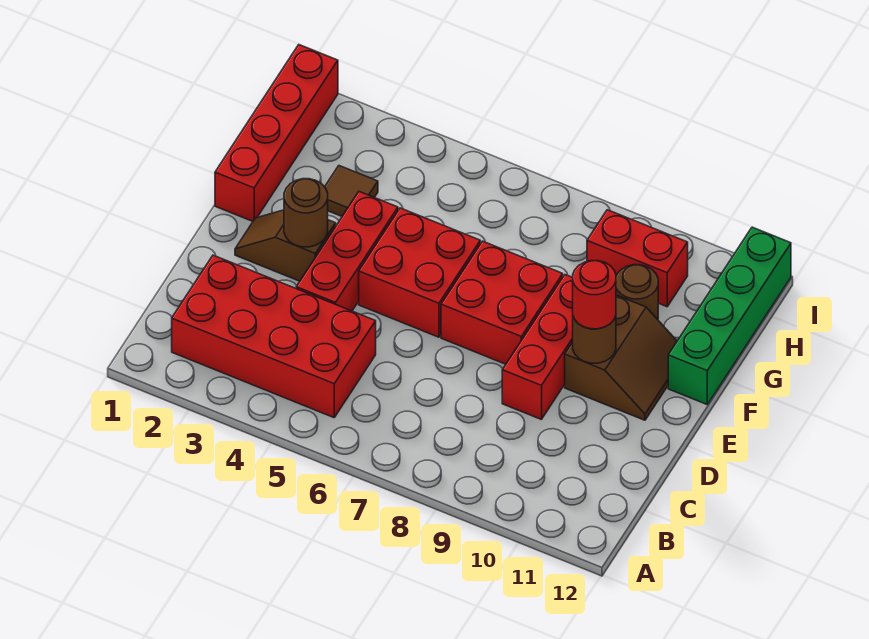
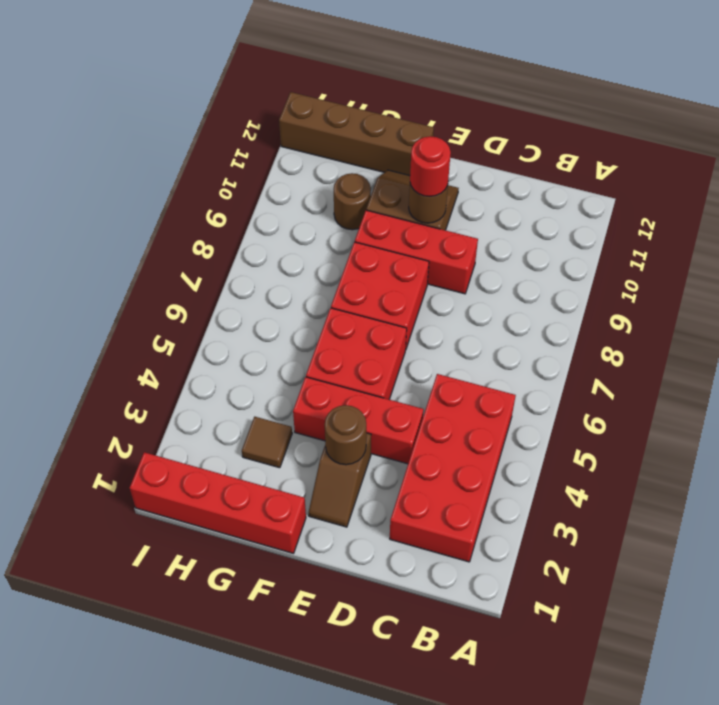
green brick F12:I12 level 1 -> brown brick F12:I12 level 1
red brick H9:H10 level 1 -> none

